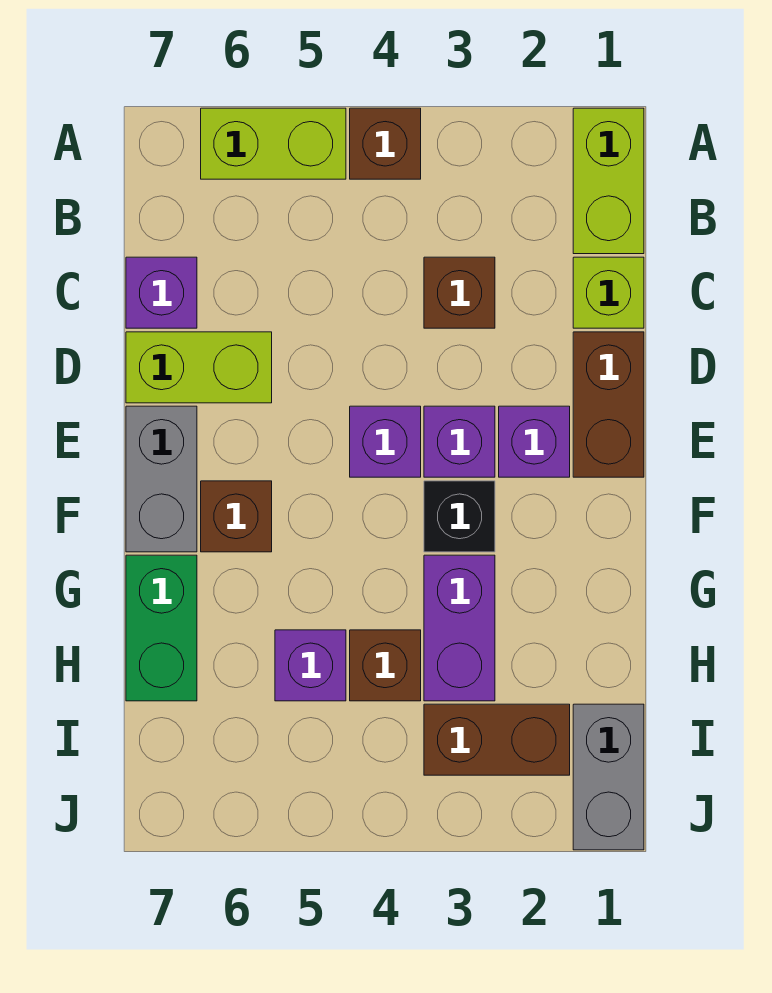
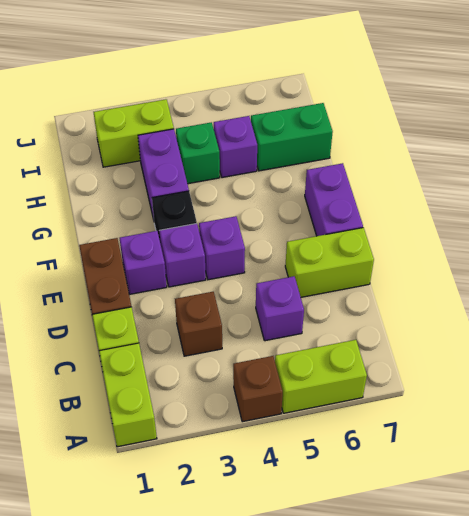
purple brick C7 level 1 -> purple brick C5 level 1
grey brick E7:F7 level 1 -> purple brick E7:F7 level 1
brown brick F6 level 1 -> none
green brick G7:H7 level 1 -> green brick H6:H7 level 1
brown brick H4 level 1 -> green brick H4 level 1
grey brick I1:J1 level 1 -> none
brown brick I2:I3 level 1 -> lime brick I2:I3 level 1

